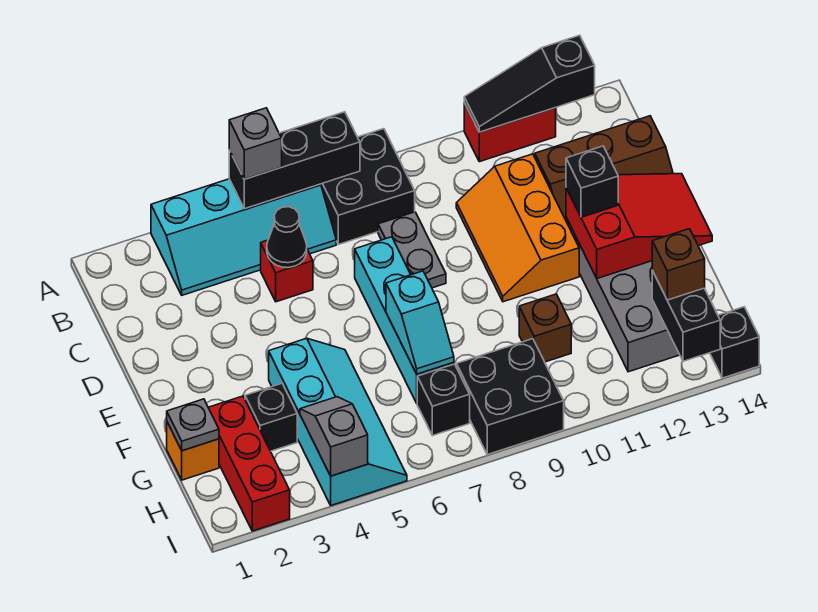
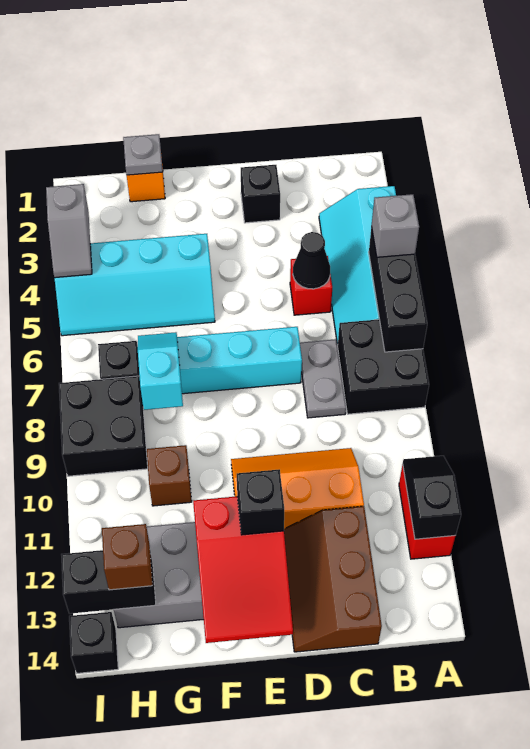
black slope A11:A13 level 2 top 13 -> black slope A11:A12 level 2 top 12
grey plate C8:D8 level 1 -> grey plate C7:C8 level 1
cyan slope F7:G7 level 2 top F -> cyan slope G7:G8 level 2 top 8
red brick G2:I2 level 1 -> none
black brick G3 level 1 -> black brick D2 level 1
grey slope H4:I4 level 2 top I -> grey slope I3:I4 level 2 top 3

